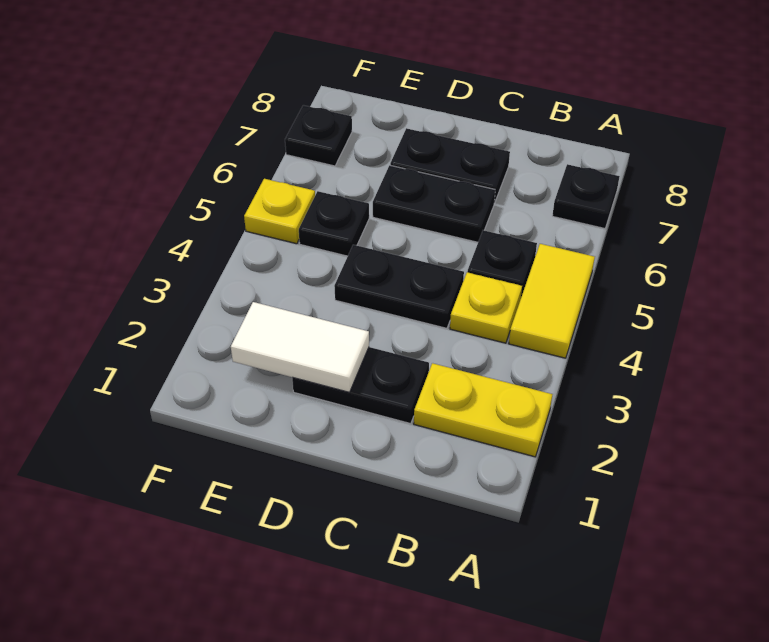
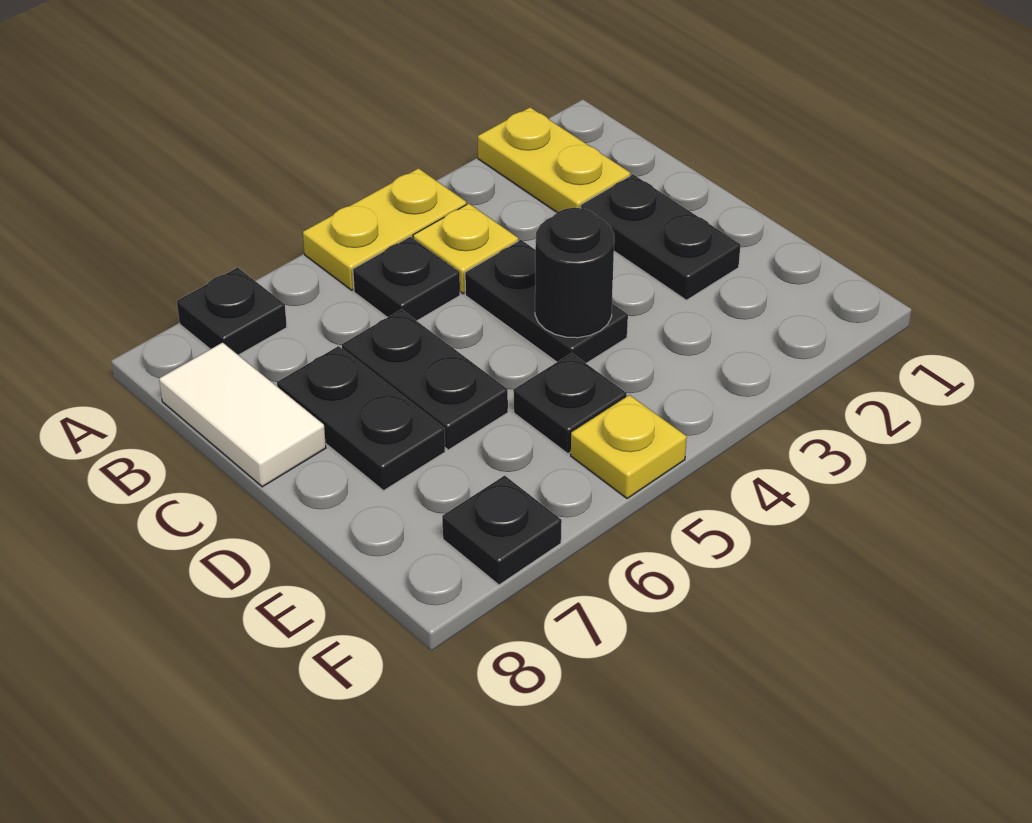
yellow tile A4:A5 level 1 -> yellow plate A4:A5 level 1
white tile D2:E2 level 2 -> white tile B8:C8 level 1
none -> black round brick D4 level 2

